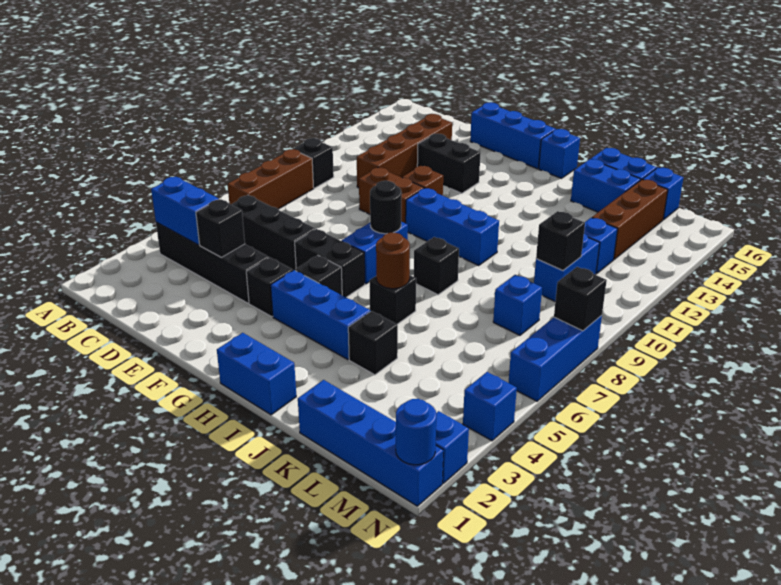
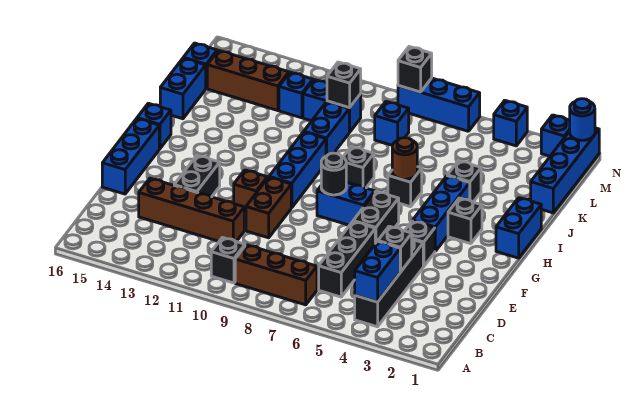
black brick G5 level 1 -> black brick H3 level 1
blue brick J15:K15 level 1 -> blue brick J10:K10 level 1

